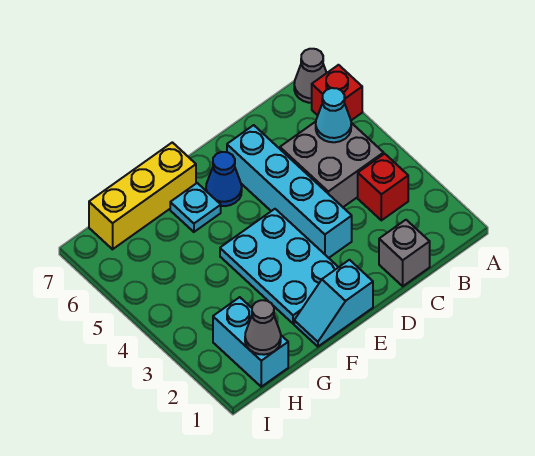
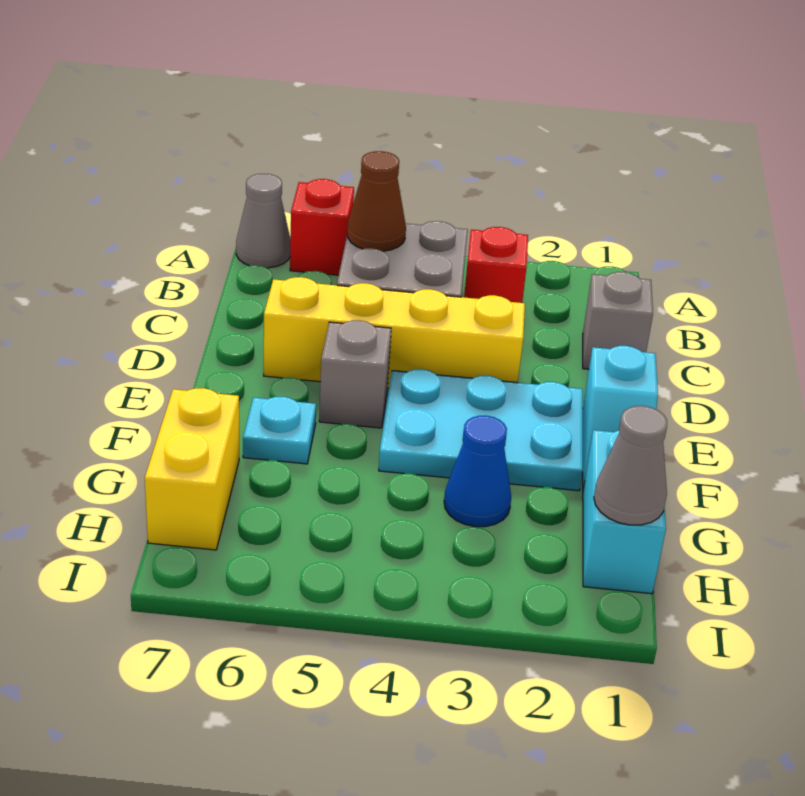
cyan cone B5 level 2 -> brown cone B5 level 2
cyan brick D3:D6 level 1 -> yellow brick D3:D6 level 1
none -> grey brick E5 level 1
blue cone E6 level 1 -> blue cone G3 level 1
yellow brick F7:H7 level 1 -> yellow brick G7:H7 level 1
cyan brick H1:H2 level 1 -> cyan brick G1:H1 level 1

